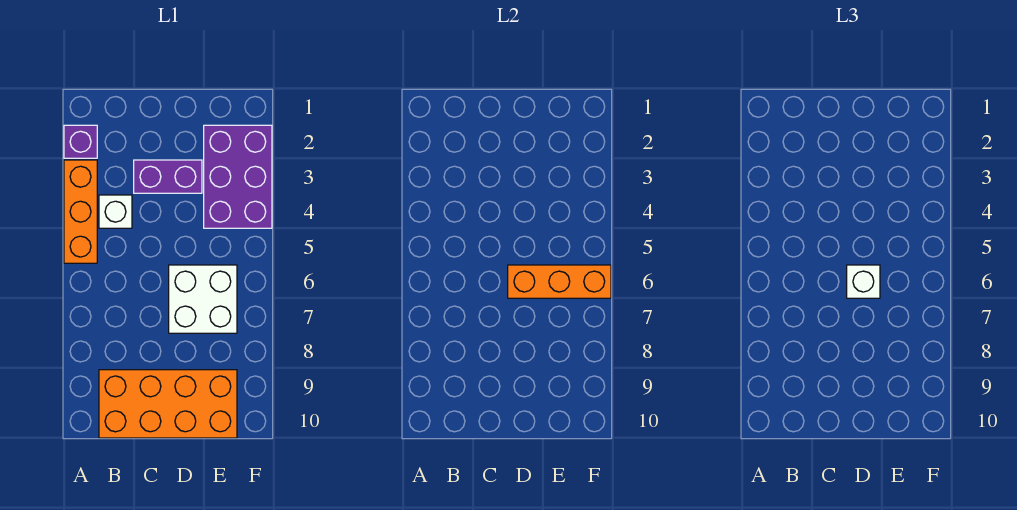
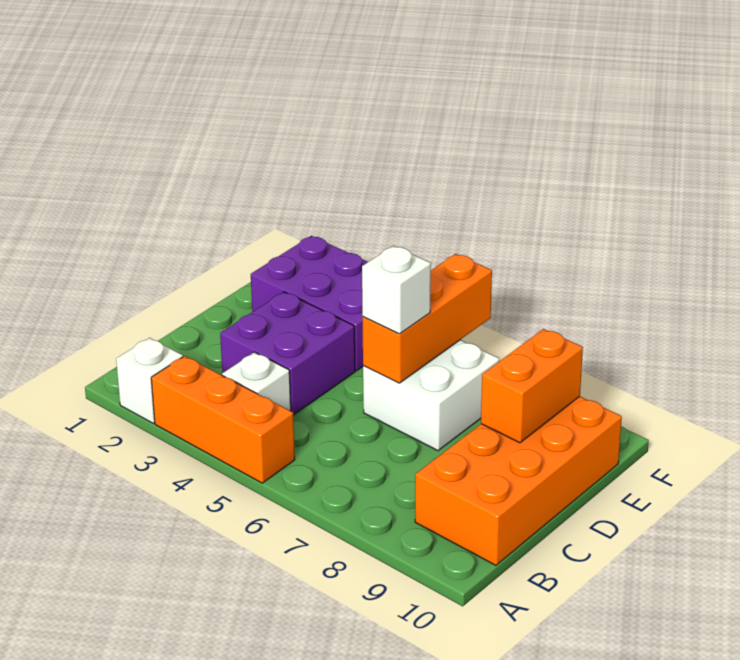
purple brick A2 level 1 -> white brick A2 level 1
purple brick C3:D3 level 1 -> purple brick C3:D4 level 1
none -> orange brick D9:E9 level 2

